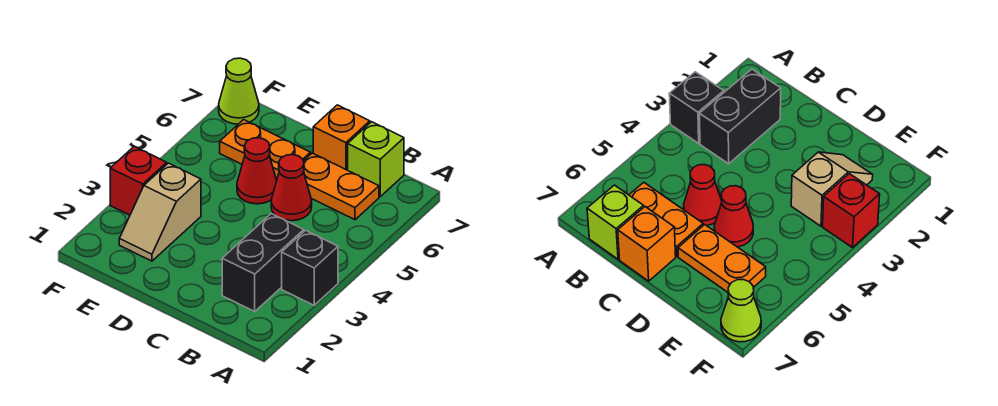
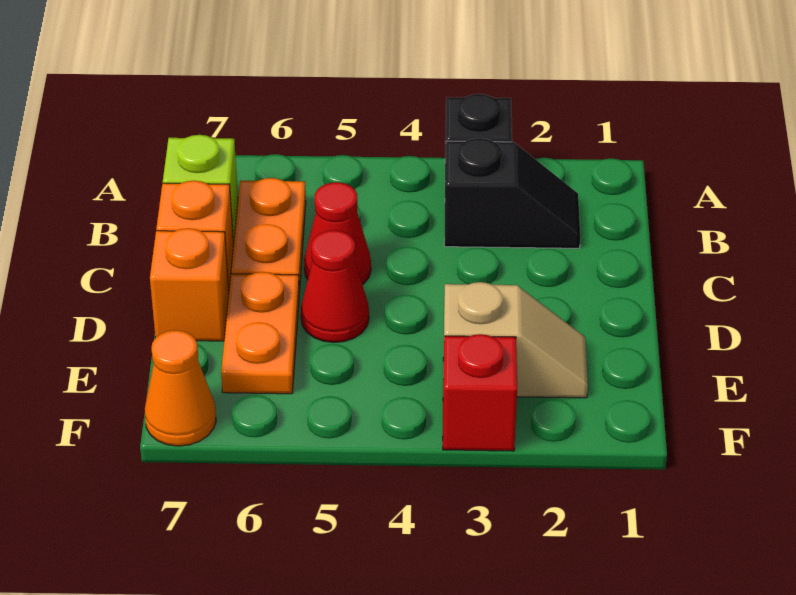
black brick B2:B3 level 1 -> black slope B2:B3 level 1 top 3
none -> orange brick D7 level 1
lime cone F7 level 1 -> orange cone F7 level 1

